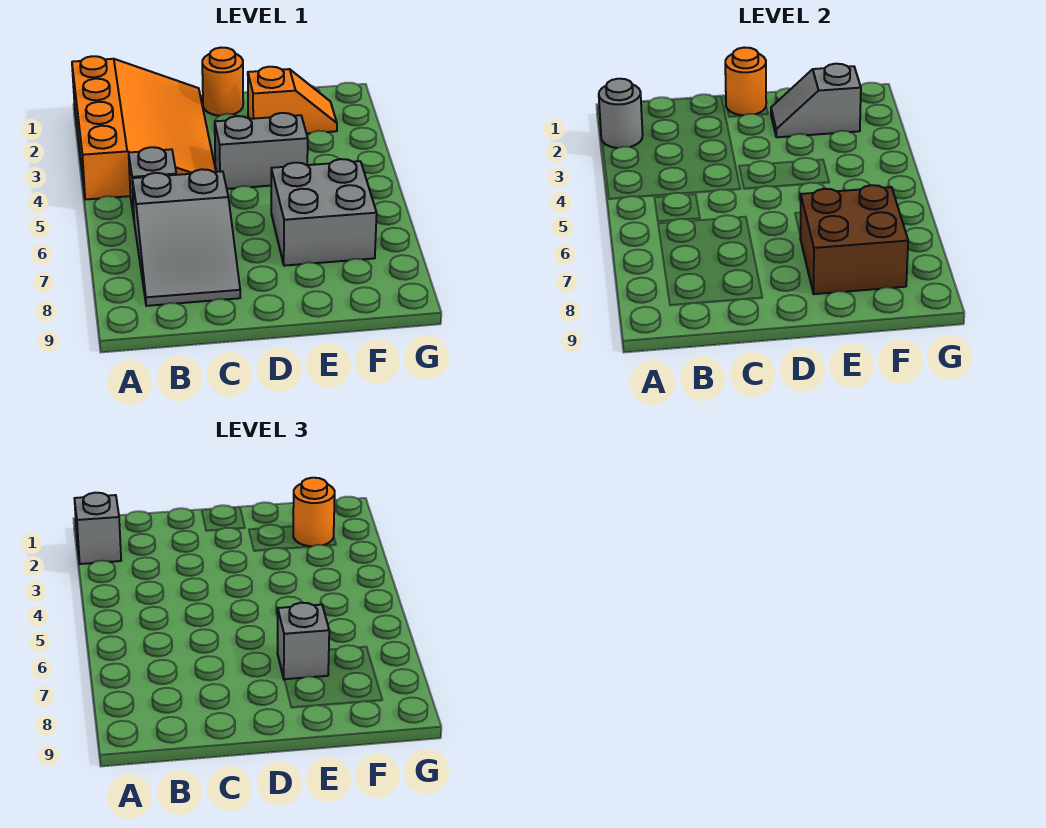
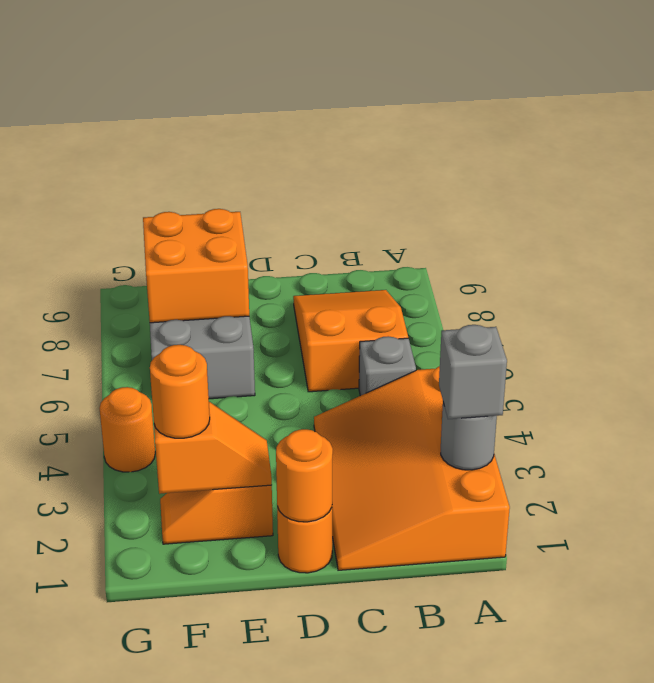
grey slope B6:C8 level 1 top 6 -> orange slope B6:C8 level 1 top 6
grey brick D4:E4 level 1 -> none
grey slope E2:F2 level 2 top F -> orange slope E2:F2 level 2 top F
brown brick E7:F8 level 2 -> orange brick E7:F8 level 2
grey brick E7 level 3 -> none
none -> orange round brick G4 level 1

